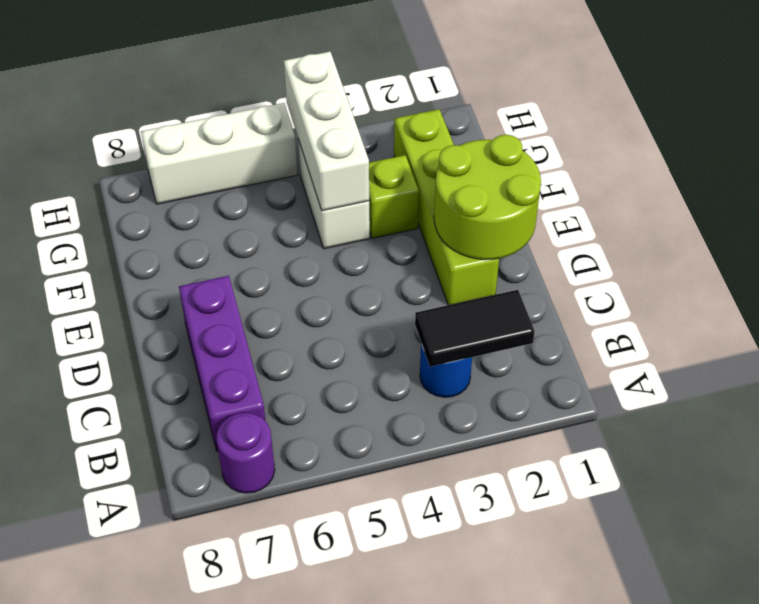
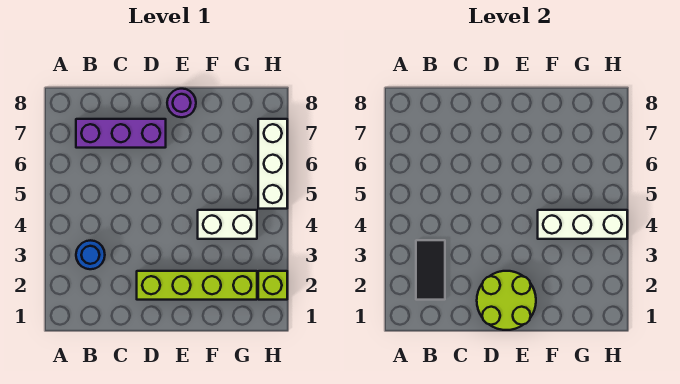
purple round brick A7 level 1 -> purple round brick E8 level 1
lime brick F3 level 1 -> lime brick H2 level 1

